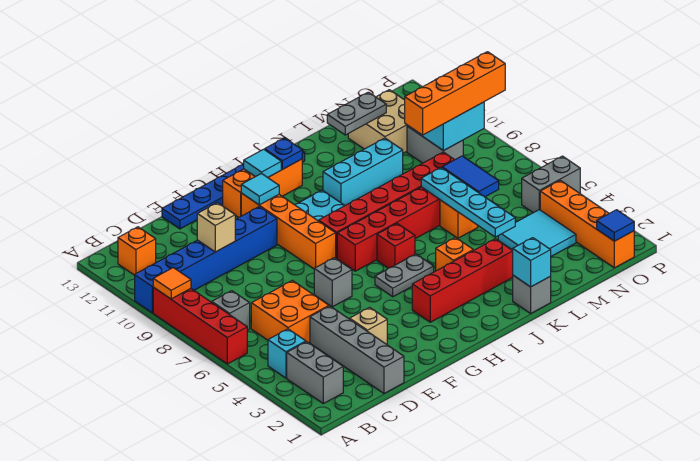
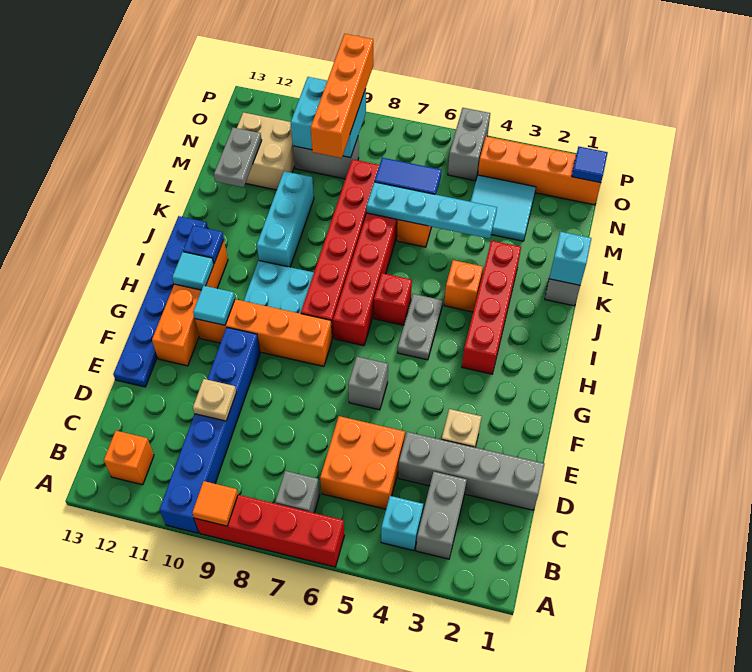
grey brick B2:B3 level 1 -> grey brick B3:C3 level 1
tan brick D10 level 2 -> tan plate D10 level 2
orange brick G12:I12 level 1 -> orange brick F12:I12 level 1

